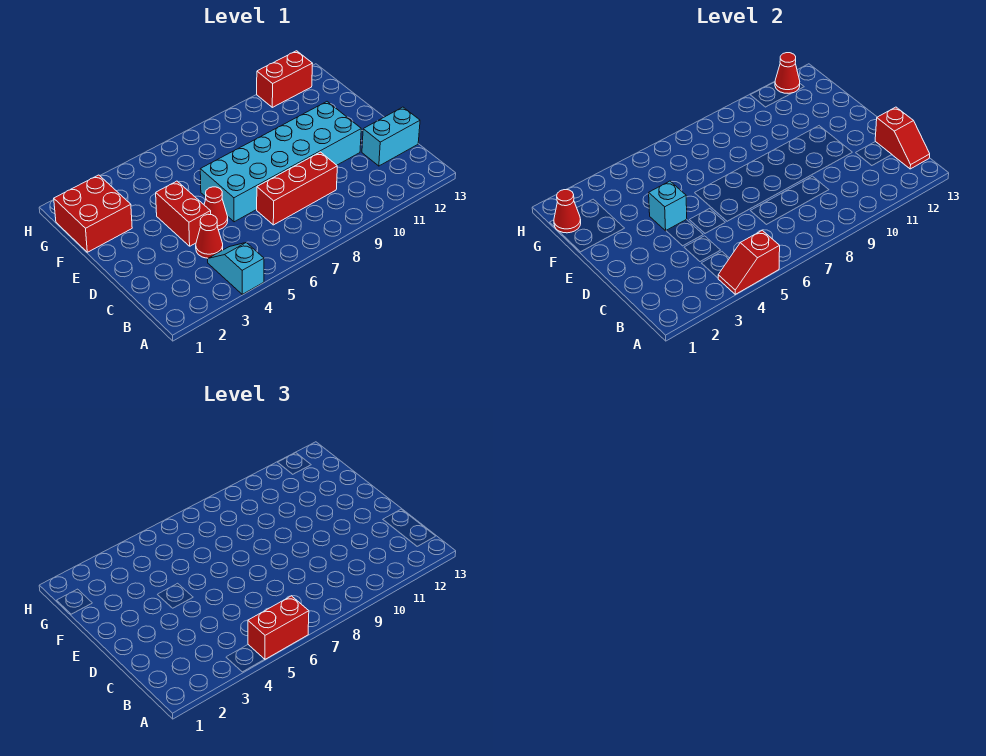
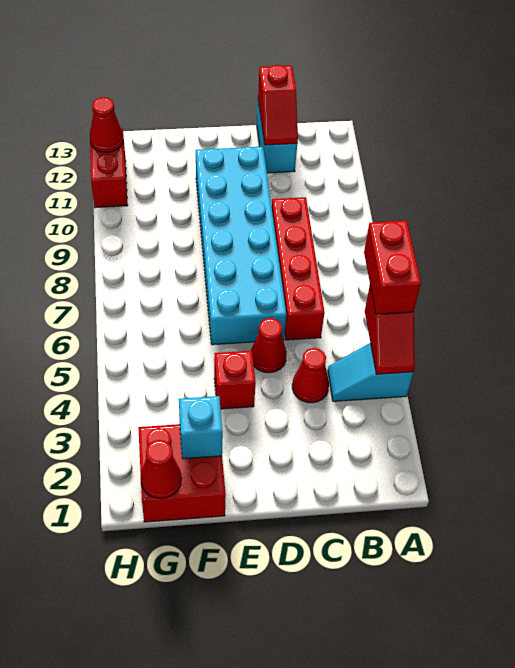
red slope B13:C13 level 2 top C -> red slope C12:C13 level 2 top 13
red brick C7:C9 level 1 -> red brick C6:C9 level 1
red brick D4:E4 level 1 -> red brick E4 level 1
cyan brick E4 level 2 -> cyan brick F2 level 2

